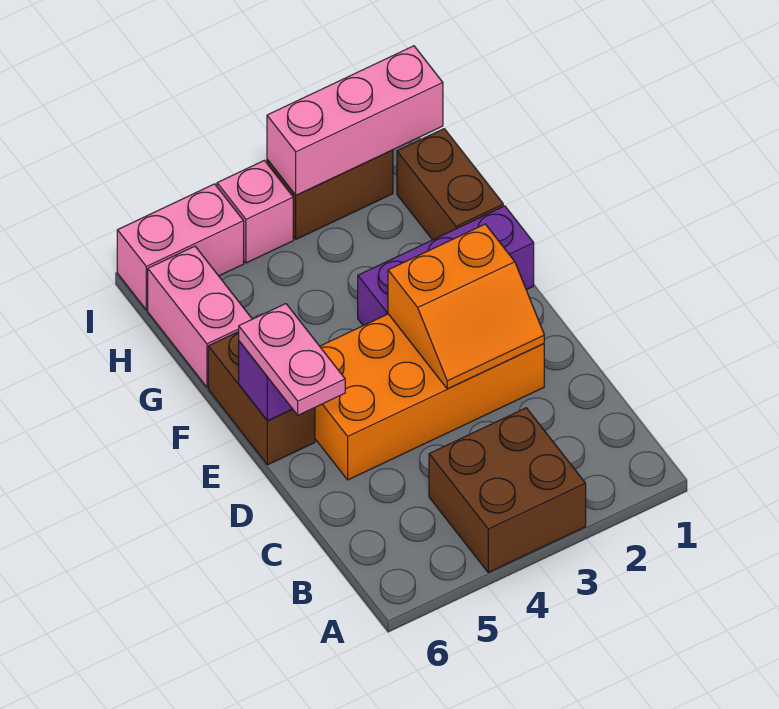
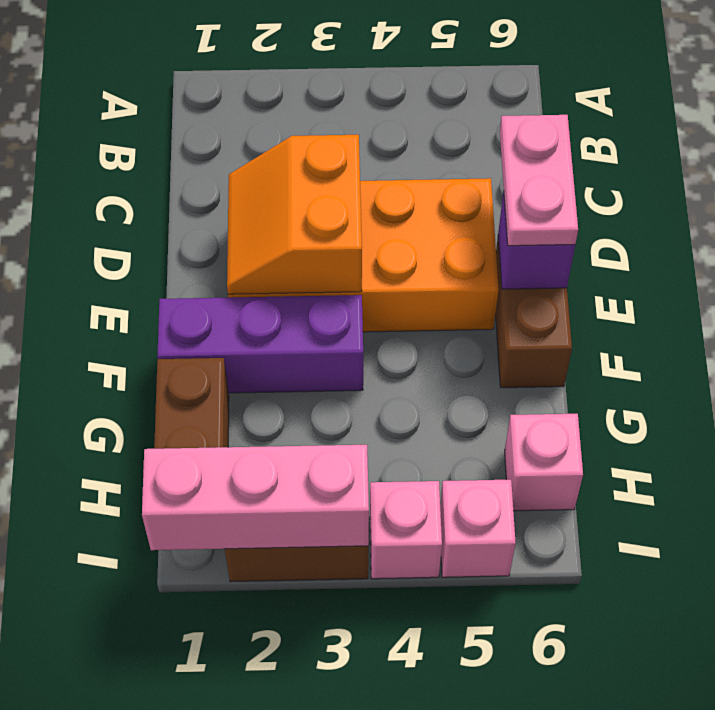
brown brick A3:B4 level 1 -> none
orange slope D2:E3 level 2 top E -> orange slope D2:E3 level 2 top 3
pink brick G6:H6 level 1 -> pink brick H6 level 1
pink brick I5:I6 level 1 -> pink brick I5 level 1

